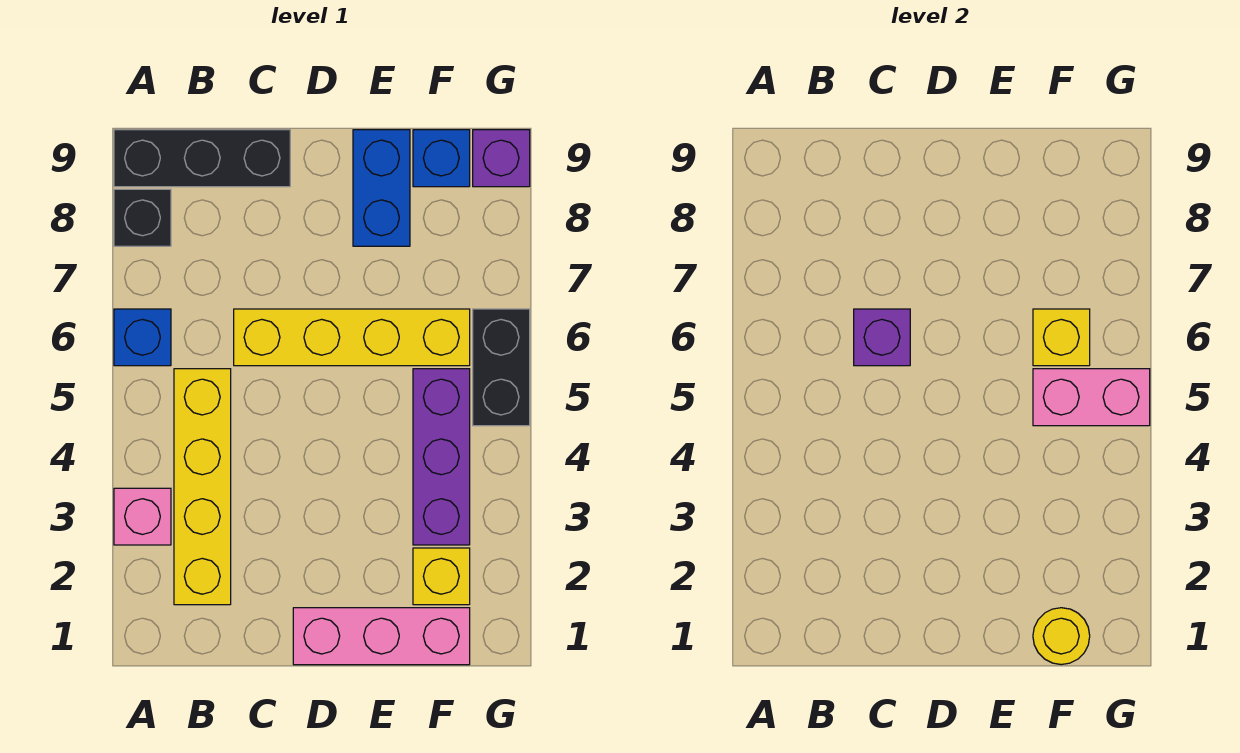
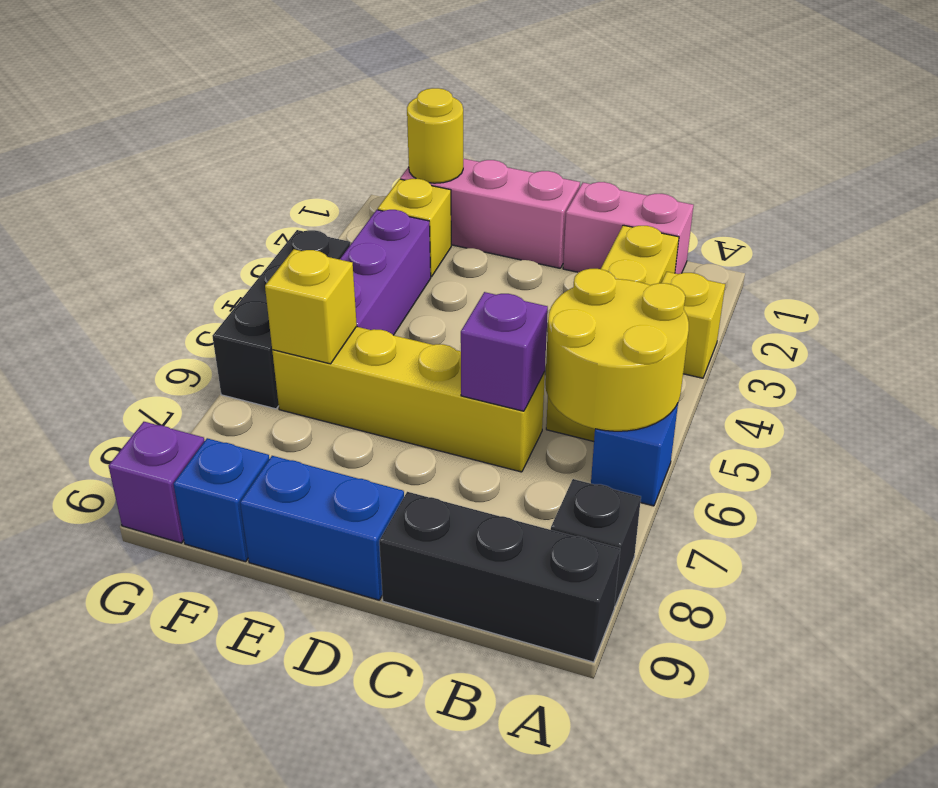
pink brick A3 level 1 -> yellow brick A3 level 1
none -> yellow round brick A5:B6 level 2
blue brick E8:E9 level 1 -> blue brick D9:E9 level 1
pink brick F5:G5 level 2 -> pink brick B1:C1 level 1
black brick G5:G6 level 1 -> black brick G4:G6 level 1

